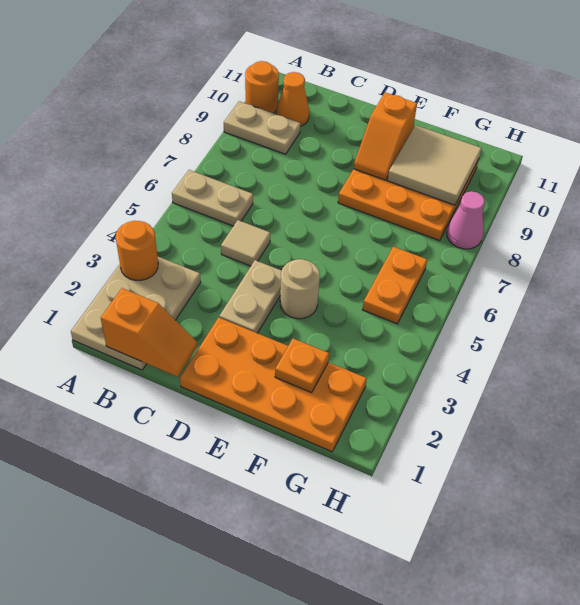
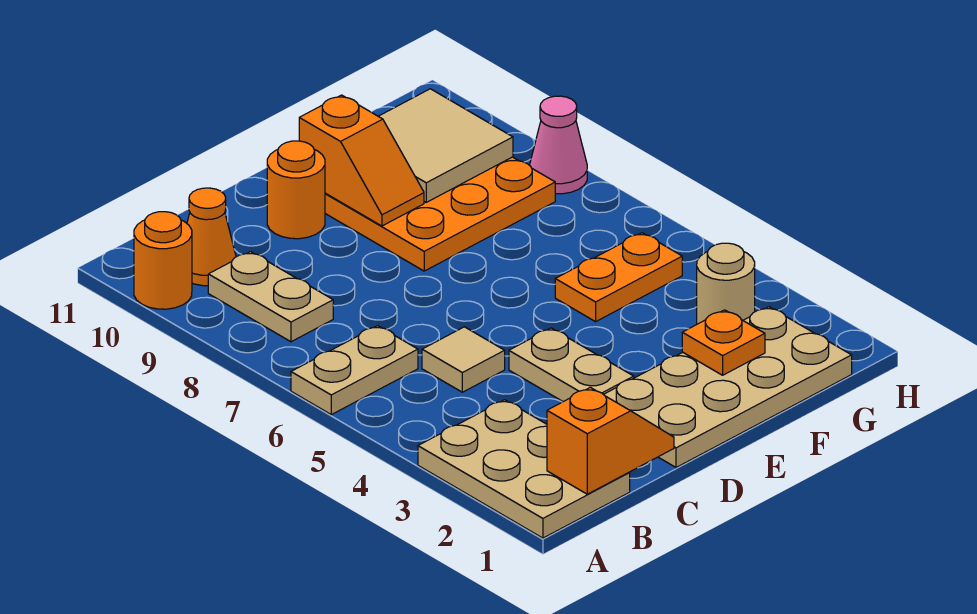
orange round brick A3 level 2 -> orange round brick D10 level 1
tan plate A9:B9 level 1 -> tan plate B8:B9 level 1
orange plate D1:G2 level 1 -> tan plate D1:G2 level 1
tan round brick E4 level 1 -> tan round brick G3 level 1
orange plate G5:G6 level 1 -> orange plate F5:G5 level 1

